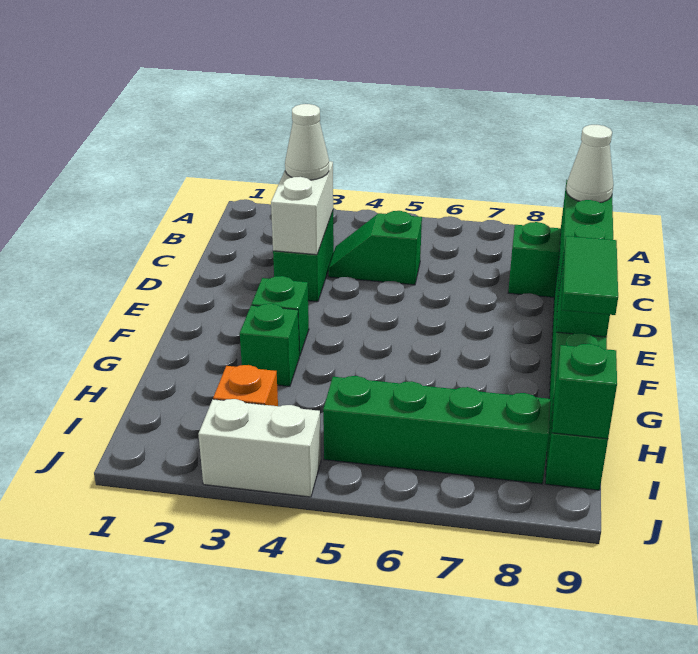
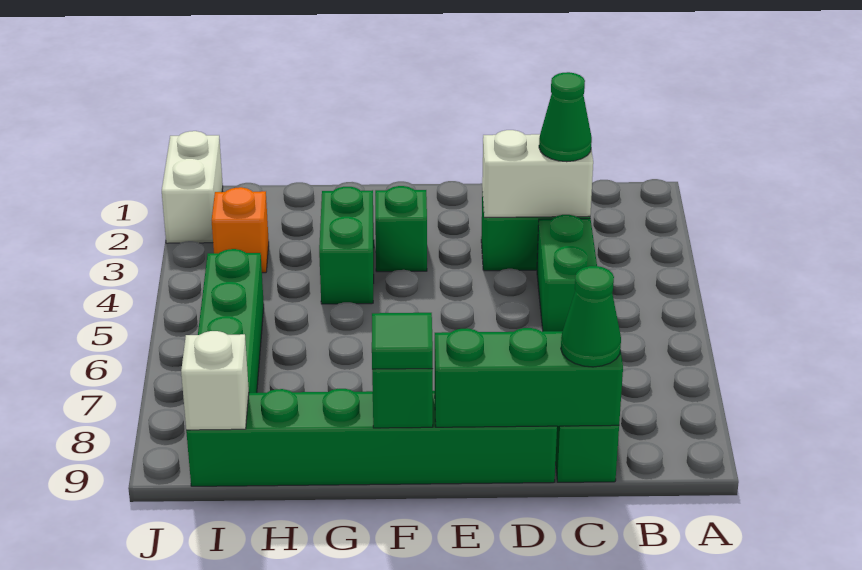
white cone C3 level 3 -> green cone C3 level 3
green slope C4:C5 level 1 top 5 -> green brick C4:C5 level 1
white cone C9 level 3 -> green cone C9 level 3
green tile F9:G9 level 3 -> green tile F9 level 3
green brick G3 level 1 -> green brick G3:G4 level 1
green brick I9 level 2 -> white brick I9 level 2
white brick J3:J4 level 1 -> white brick J1:J2 level 1

